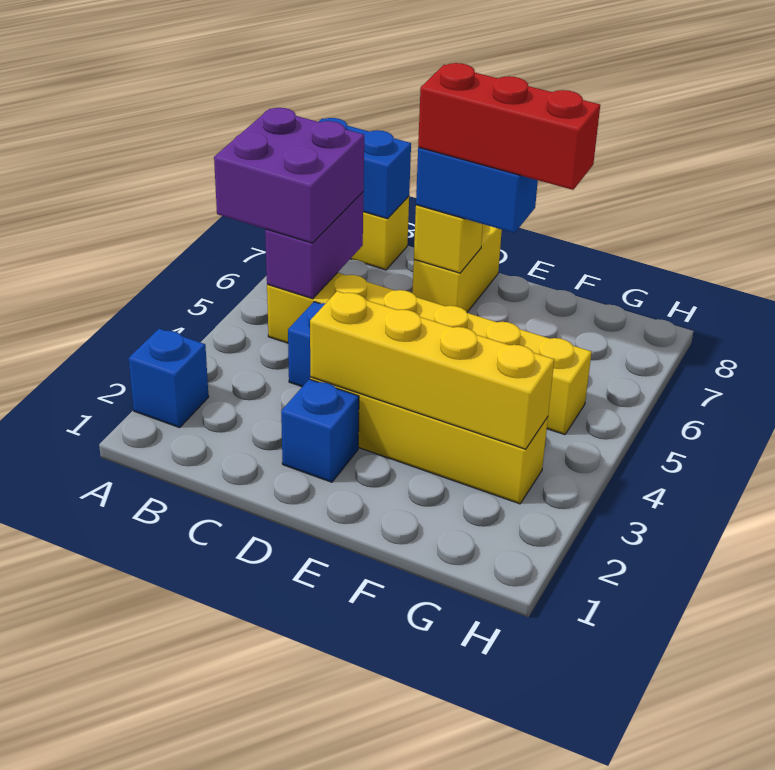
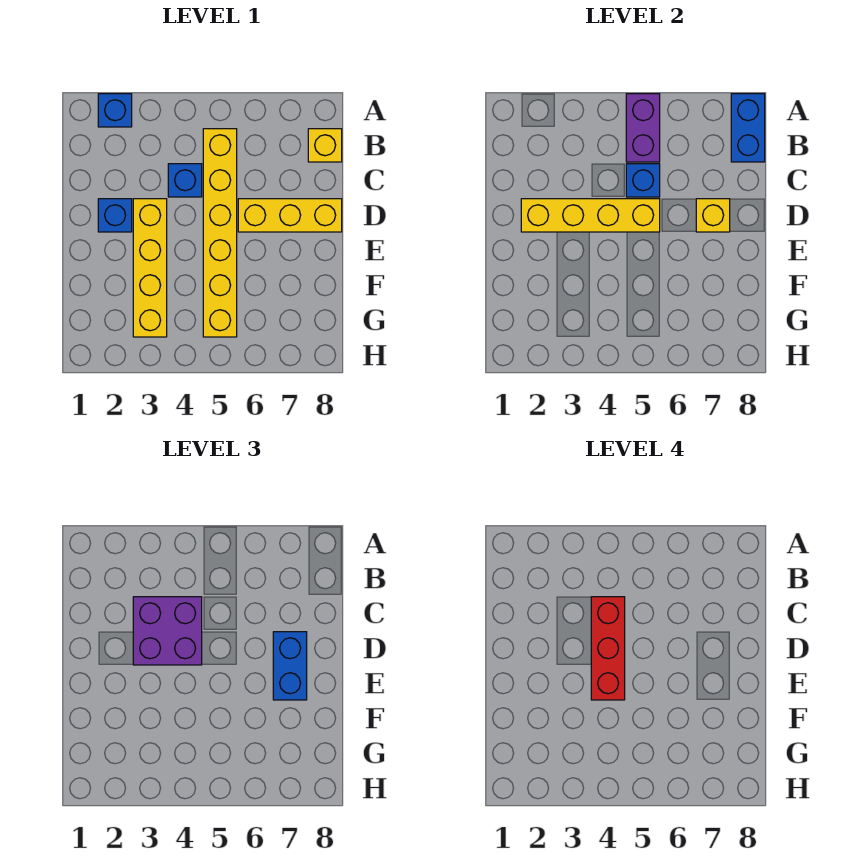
purple brick A5:B6 level 3 -> purple brick C3:D4 level 3
purple brick B5:B6 level 2 -> purple brick A5:B5 level 2
none -> blue brick C5 level 2
yellow brick D3:G3 level 2 -> yellow brick D2:D5 level 2
yellow brick D7:D8 level 1 -> yellow brick D6:D8 level 1
red brick D7:F7 level 4 -> red brick C4:E4 level 4

